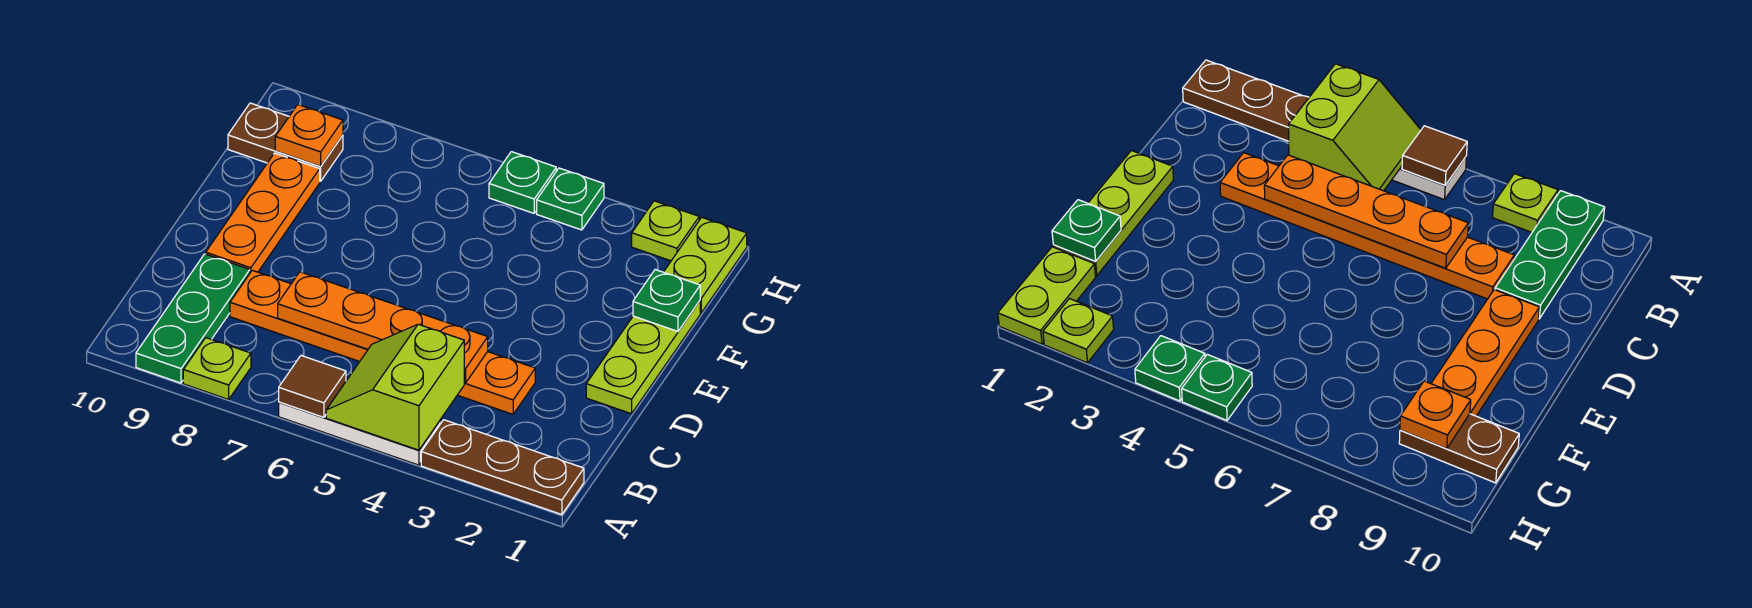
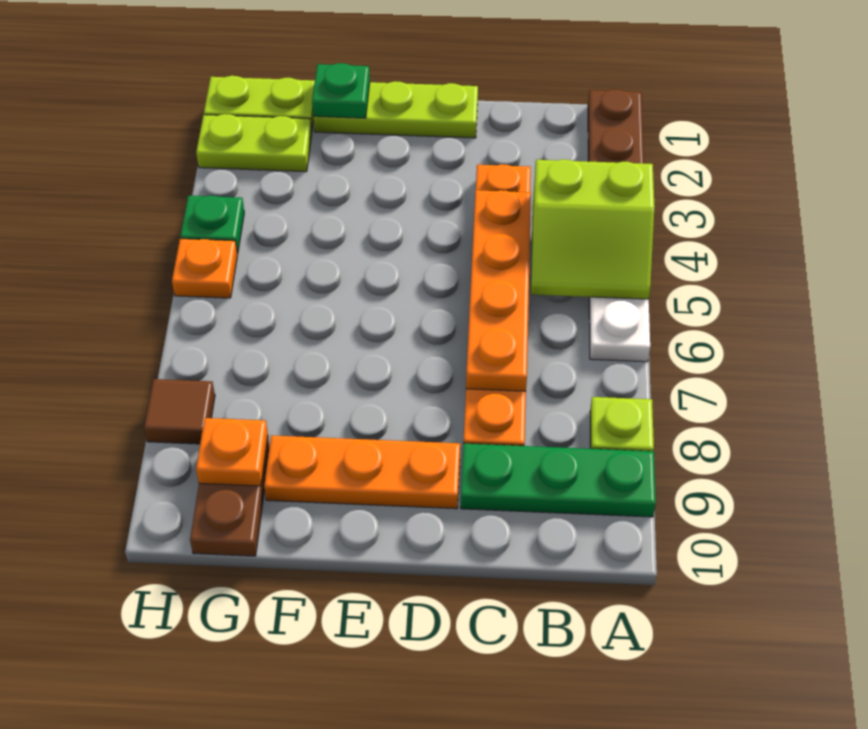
brown tile A6 level 2 -> brown tile H8 level 1
lime plate H2 level 1 -> lime plate G2:H2 level 1
green plate H5 level 1 -> orange plate H5 level 1

